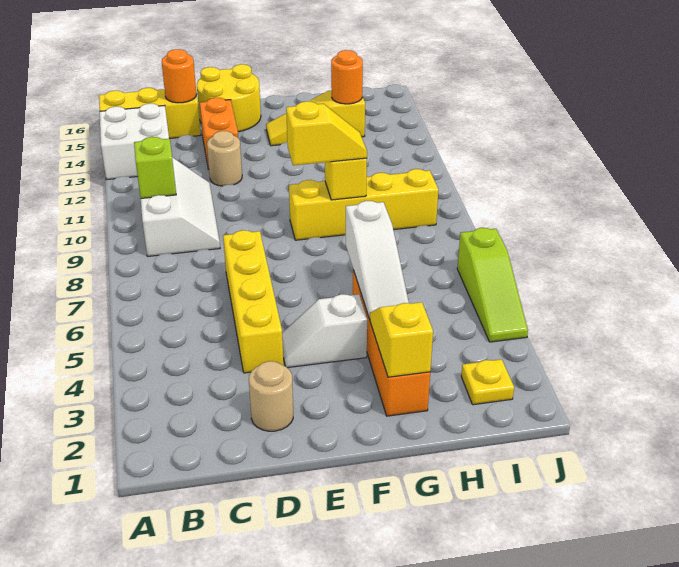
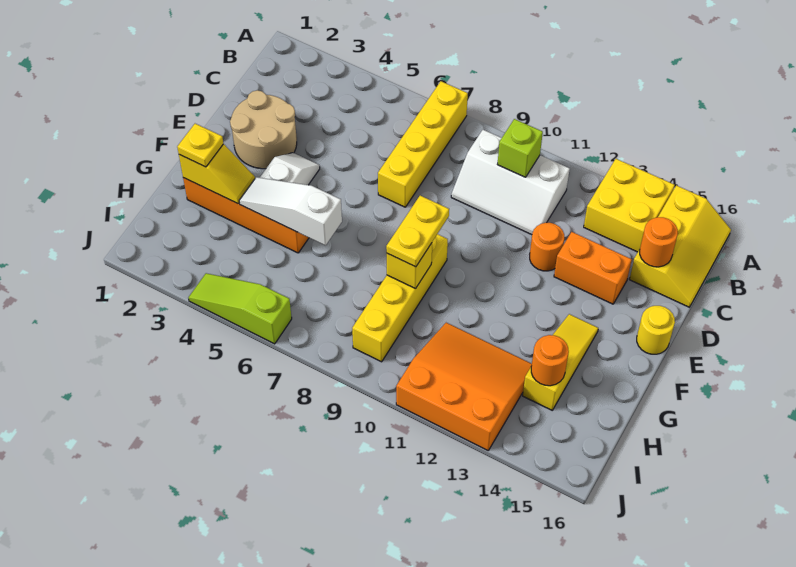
white brick A13:B14 level 1 -> yellow brick A13:B14 level 1
tan round brick D2 level 1 -> tan round brick D2:E3 level 1
yellow brick D4:D7 level 1 -> yellow brick A7:D7 level 1
tan round brick D12 level 1 -> orange round brick D12 level 1
yellow round brick D15:E16 level 1 -> yellow round brick E16 level 1
yellow slope F9:G9 level 3 top F -> yellow plate F9:G9 level 3
none -> orange slope H11:J13 level 1 top J
yellow plate I2 level 1 -> yellow plate G2 level 3

